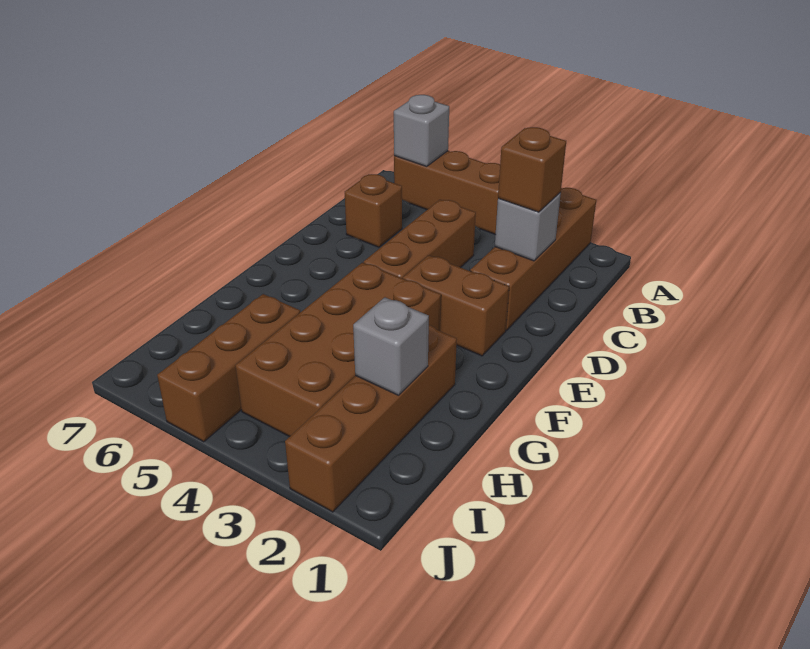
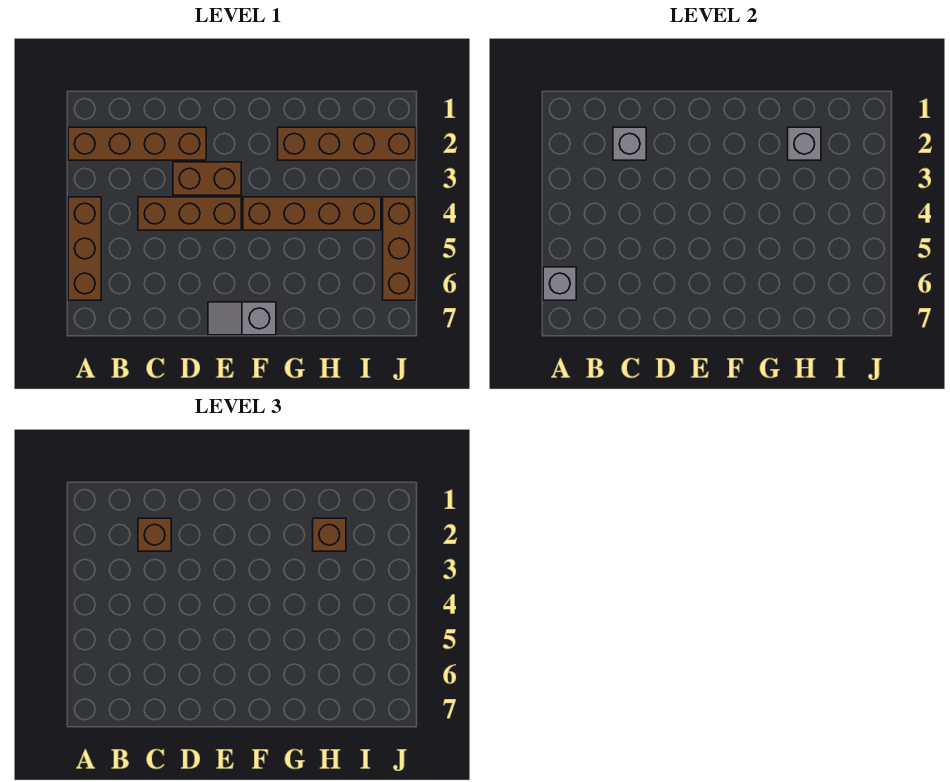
brown brick C6 level 1 -> brown brick H2 level 3
brown brick E2:E3 level 1 -> brown brick D3:E3 level 1
none -> grey slope E7:F7 level 1 top F
brown brick F3:I4 level 1 -> brown brick F4:I4 level 1
brown brick H5:J5 level 1 -> brown brick J4:J6 level 1

